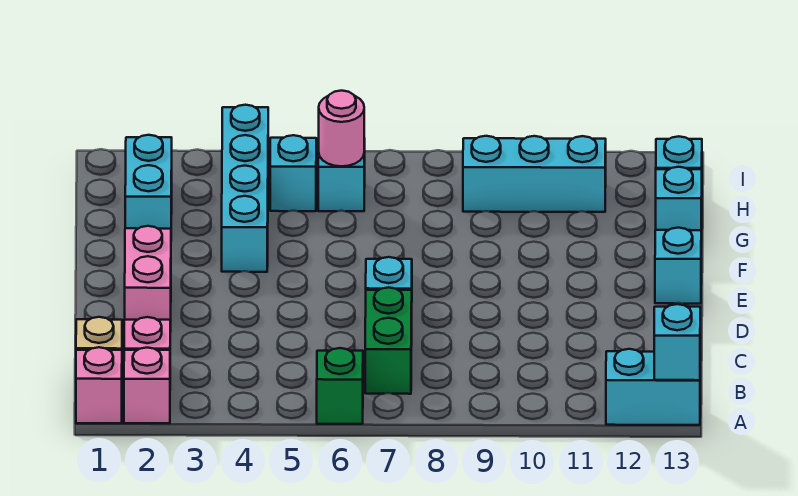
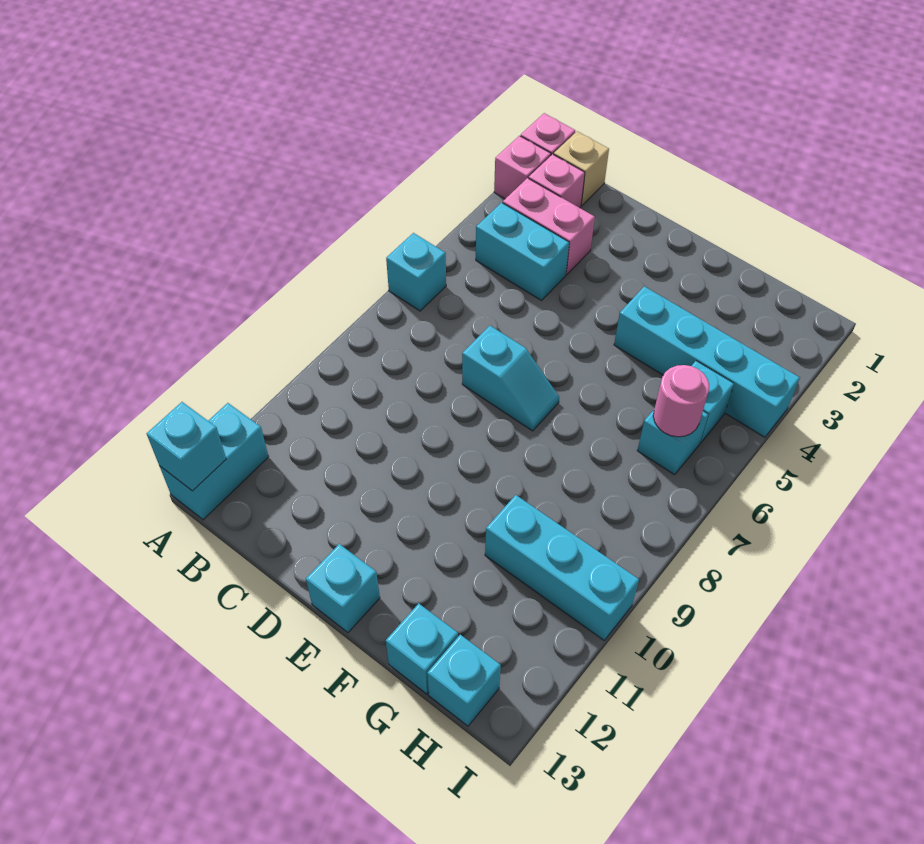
green brick A6 level 1 -> cyan brick A6 level 1
green brick B7:C7 level 1 -> none
pink brick D2:E2 level 1 -> pink brick B3:C3 level 1
cyan brick G2:H2 level 1 -> cyan brick B4:C4 level 1
cyan brick H9:H11 level 1 -> cyan brick G10:I10 level 1

